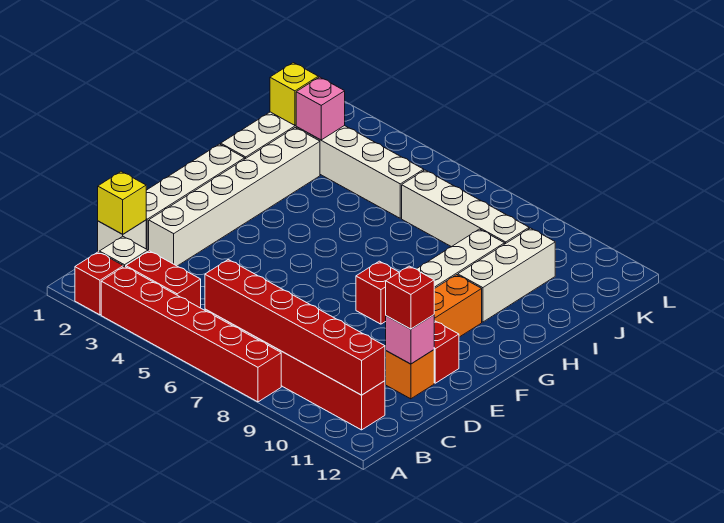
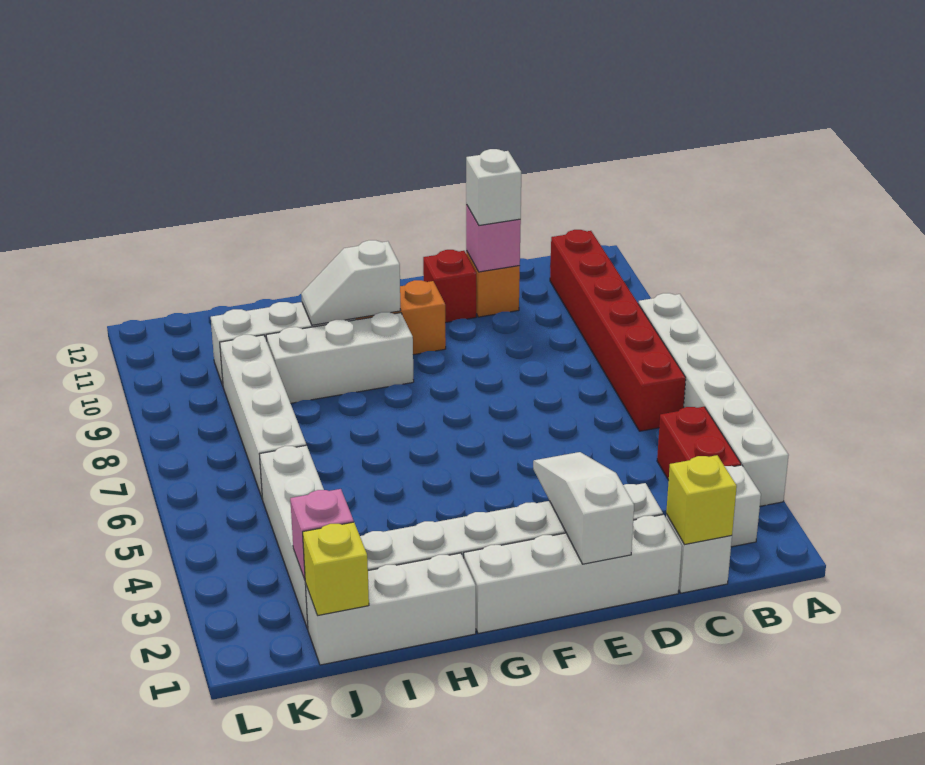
red brick A2 level 1 -> none
red brick A3:A8 level 1 -> white brick A3:A8 level 1
red brick B6:B11 level 2 -> none
red brick D11 level 3 -> white brick D11 level 3
none -> white slope E1:E3 level 2 top 1
red brick F8 level 1 -> none
none -> white slope G10:H10 level 2 top G

